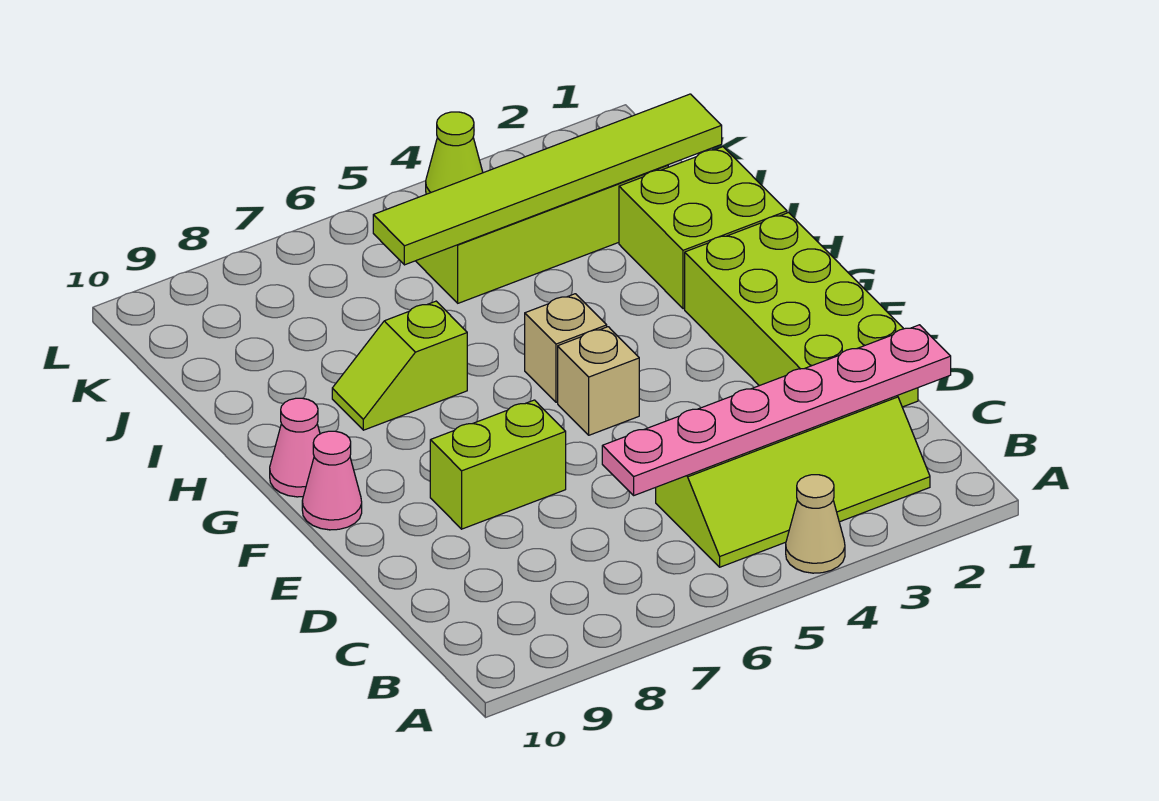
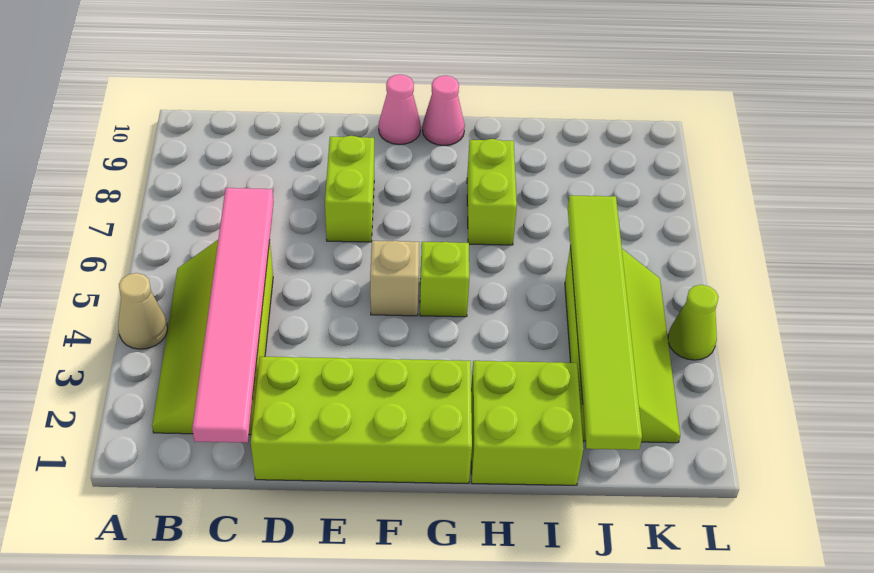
pink plate C1:C6 level 2 -> pink tile C1:C6 level 2
tan brick G5 level 1 -> lime brick G5 level 1
lime slope H7:H8 level 1 top 7 -> lime brick H7:H8 level 1

